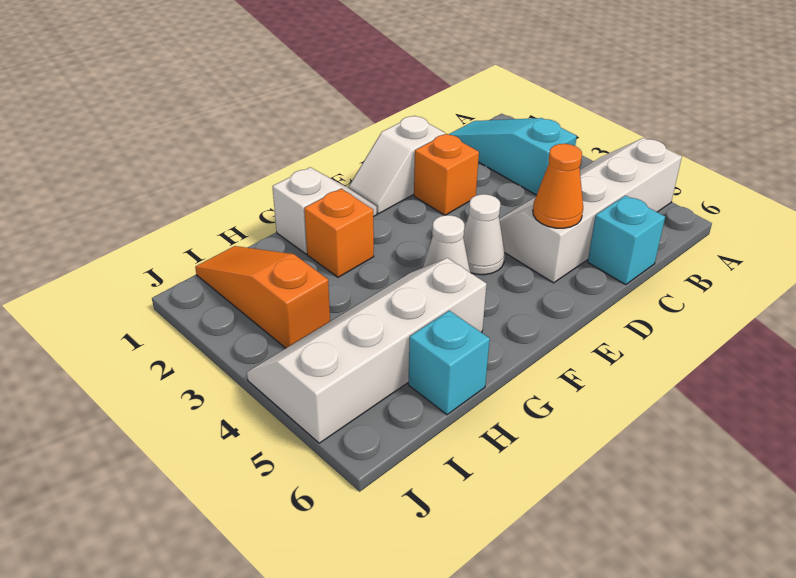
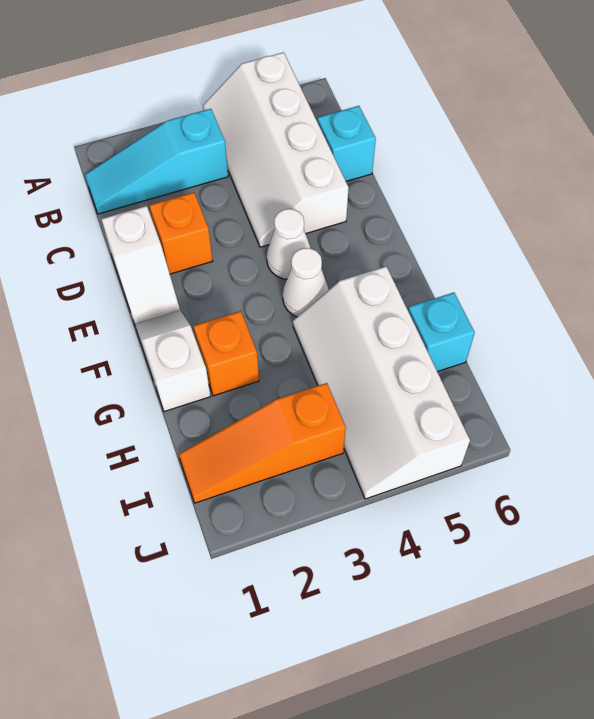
orange cone D5 level 2 -> none

